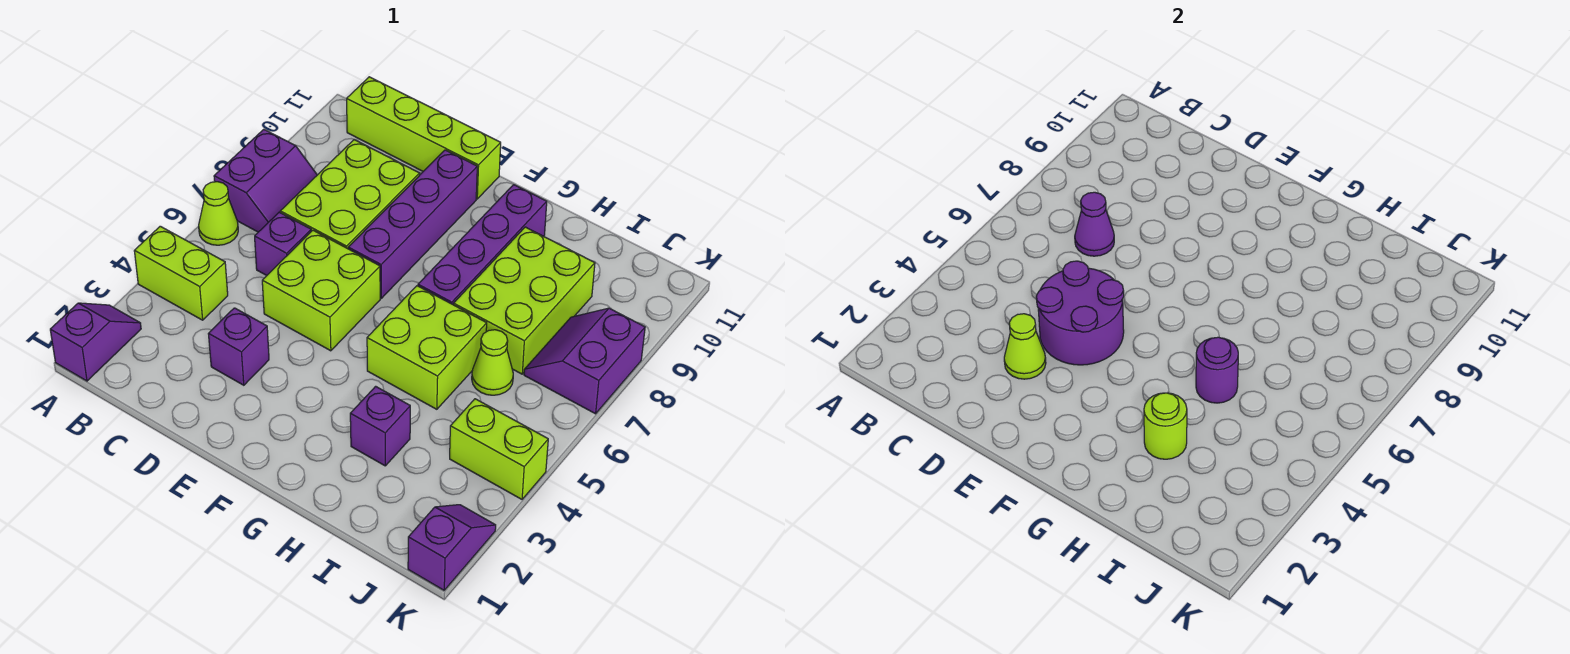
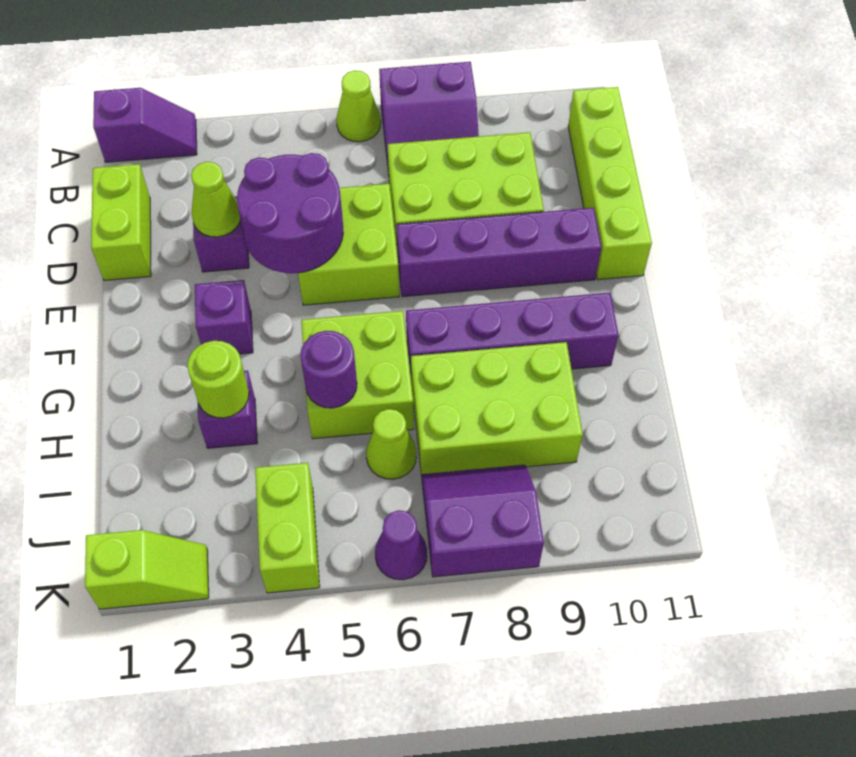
lime brick A4:B4 level 1 -> lime brick C1:D1 level 1
purple brick C6 level 1 -> purple brick F3 level 1
purple cone C7 level 2 -> purple cone K6 level 1
purple slope K1:K2 level 1 top 1 -> lime slope K1:K2 level 1 top 1

